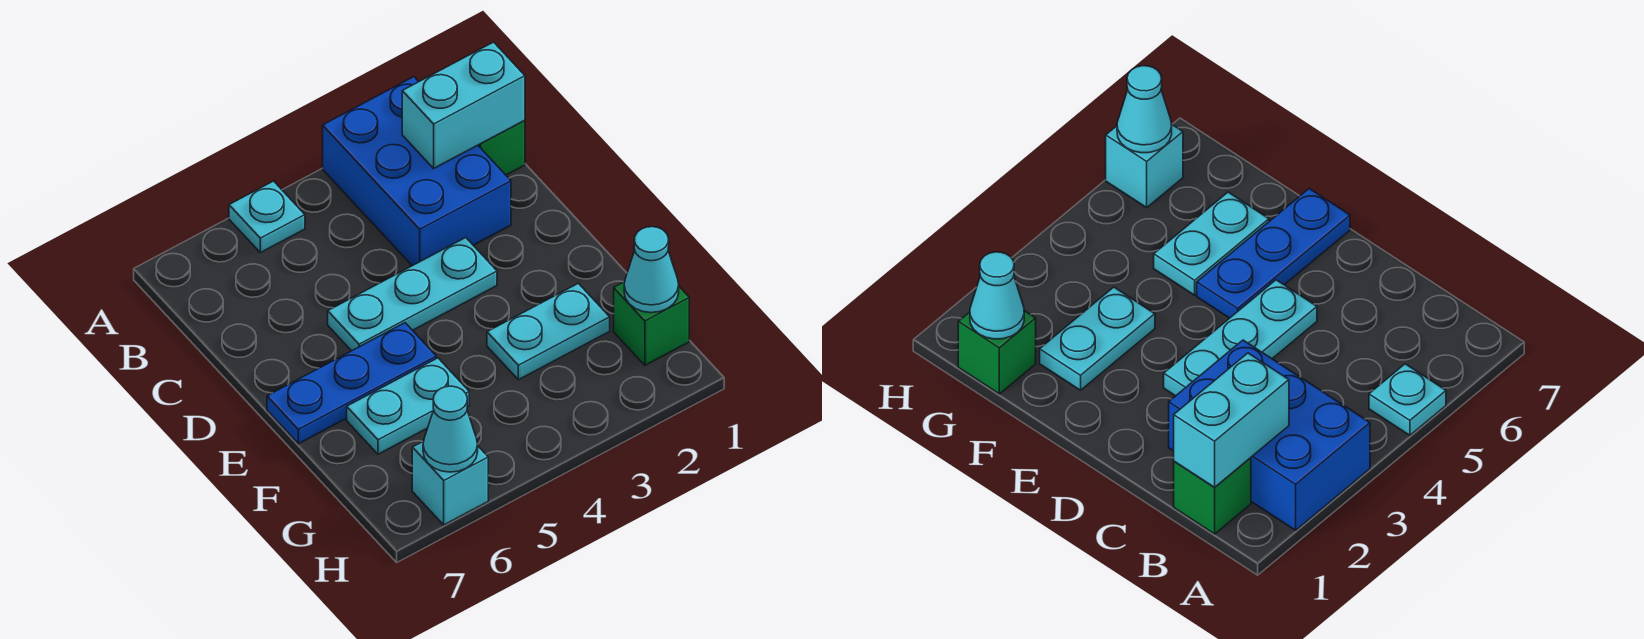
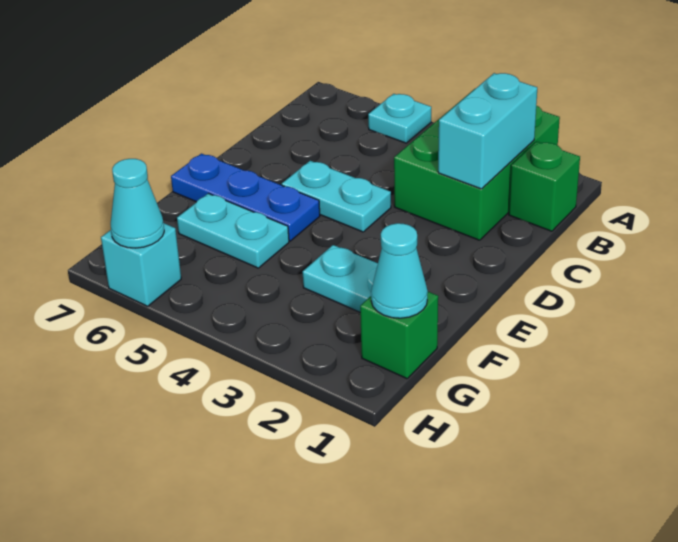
blue brick A2:C3 level 1 -> green brick A2:C3 level 1
cyan brick B1:B2 level 2 -> cyan brick B2:C2 level 2
cyan plate D3:D5 level 1 -> cyan plate D4:D5 level 1

